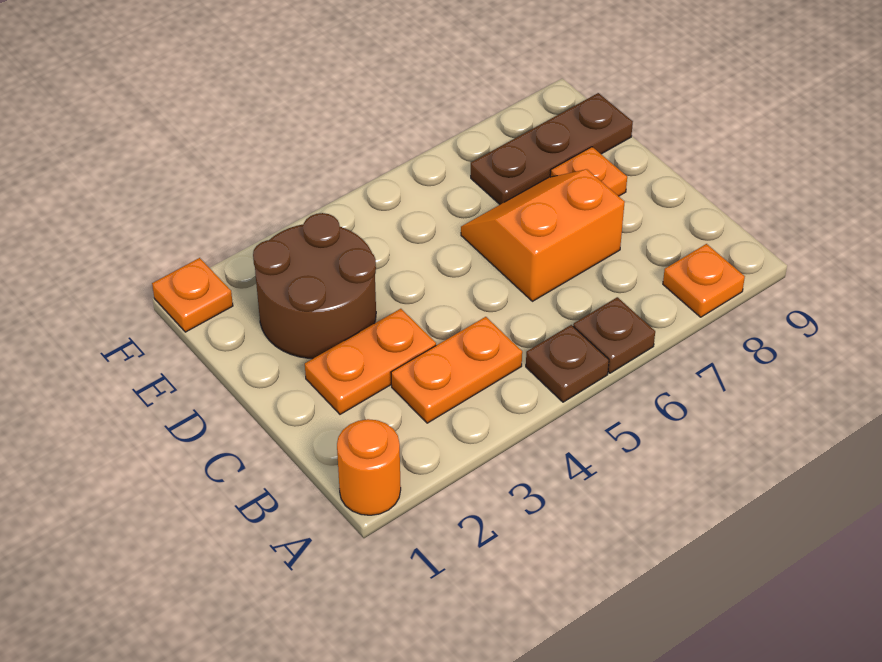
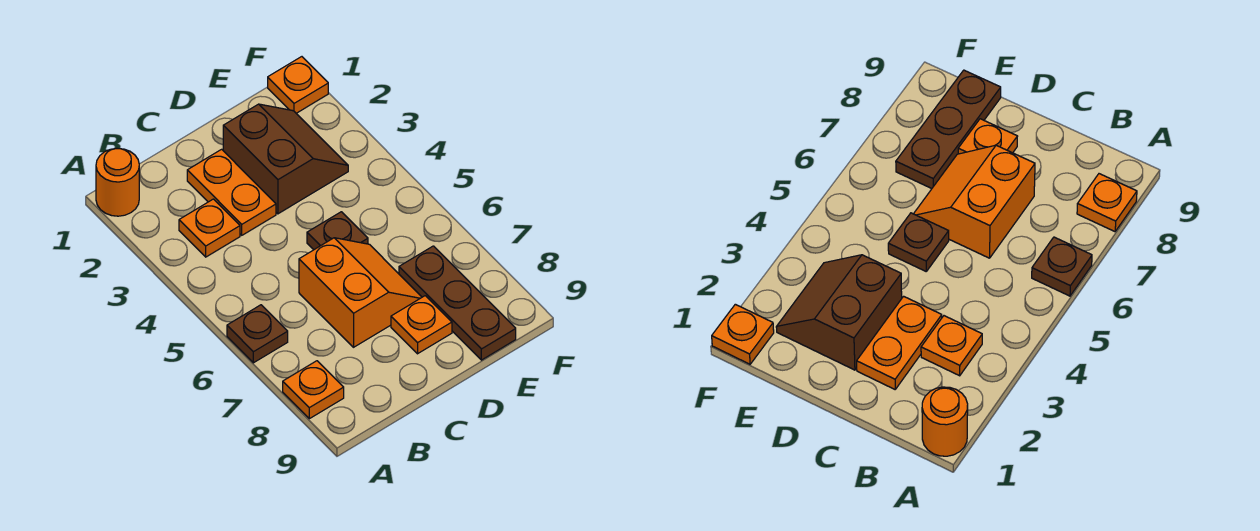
brown plate A5 level 1 -> brown plate D5 level 1
orange plate B3:B4 level 1 -> orange plate B3 level 1
brown round brick D2:E3 level 1 -> brown slope D2:E3 level 1 top D

